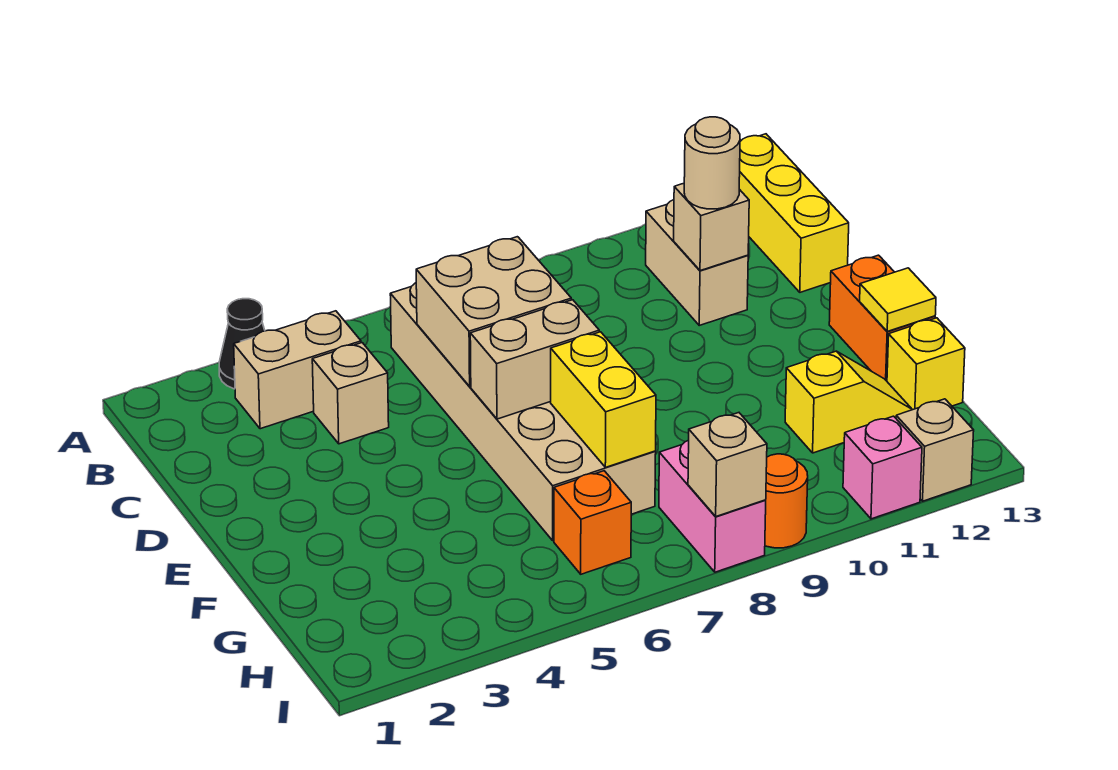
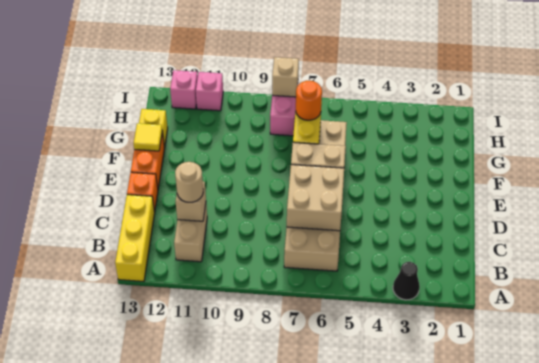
tan brick B3:B4 level 1 -> none
tan brick C4 level 1 -> none
yellow slope G11:G12 level 1 top 11 -> none
orange brick H6 level 1 -> orange brick D13 level 1
orange round brick I9 level 1 -> orange round brick G7 level 3
tan brick I12 level 1 -> pink brick I12 level 1

